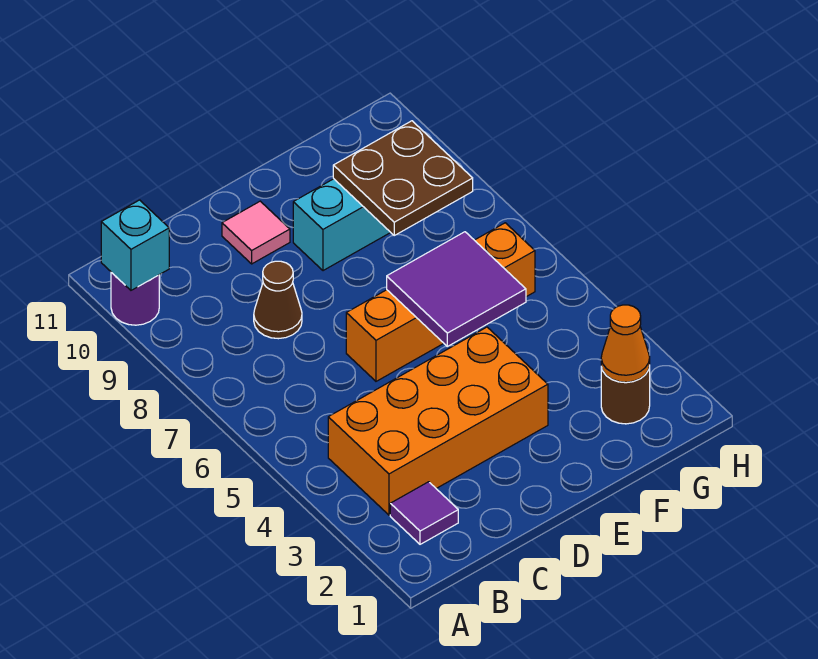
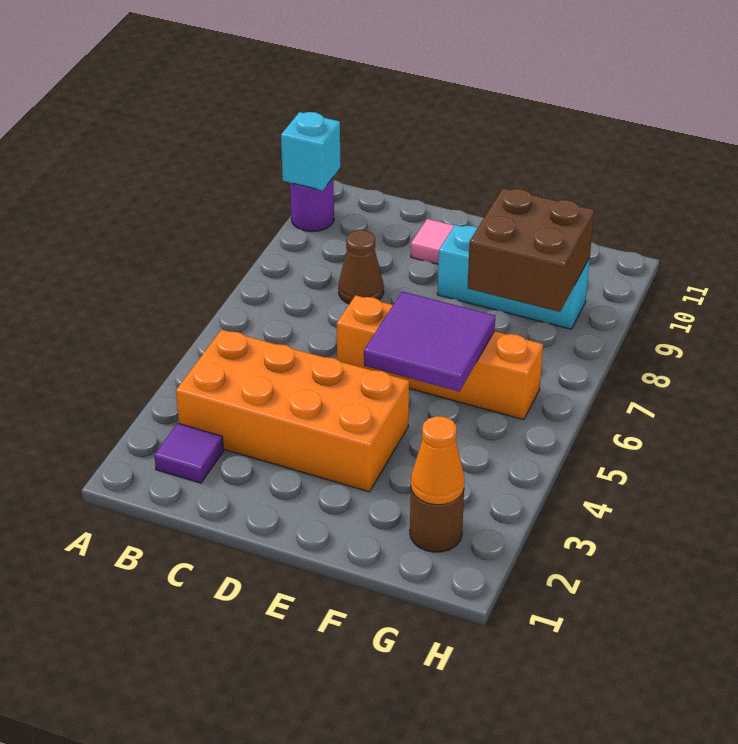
brown plate F8:G9 level 2 -> brown brick F8:G9 level 2

